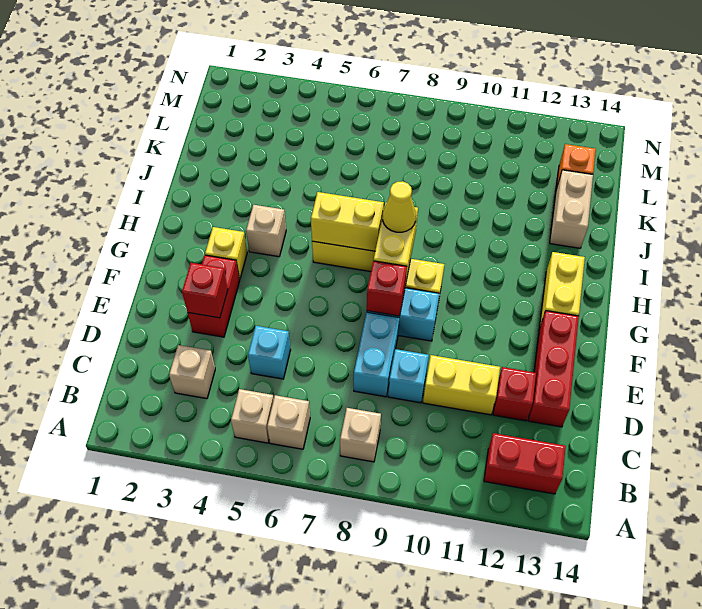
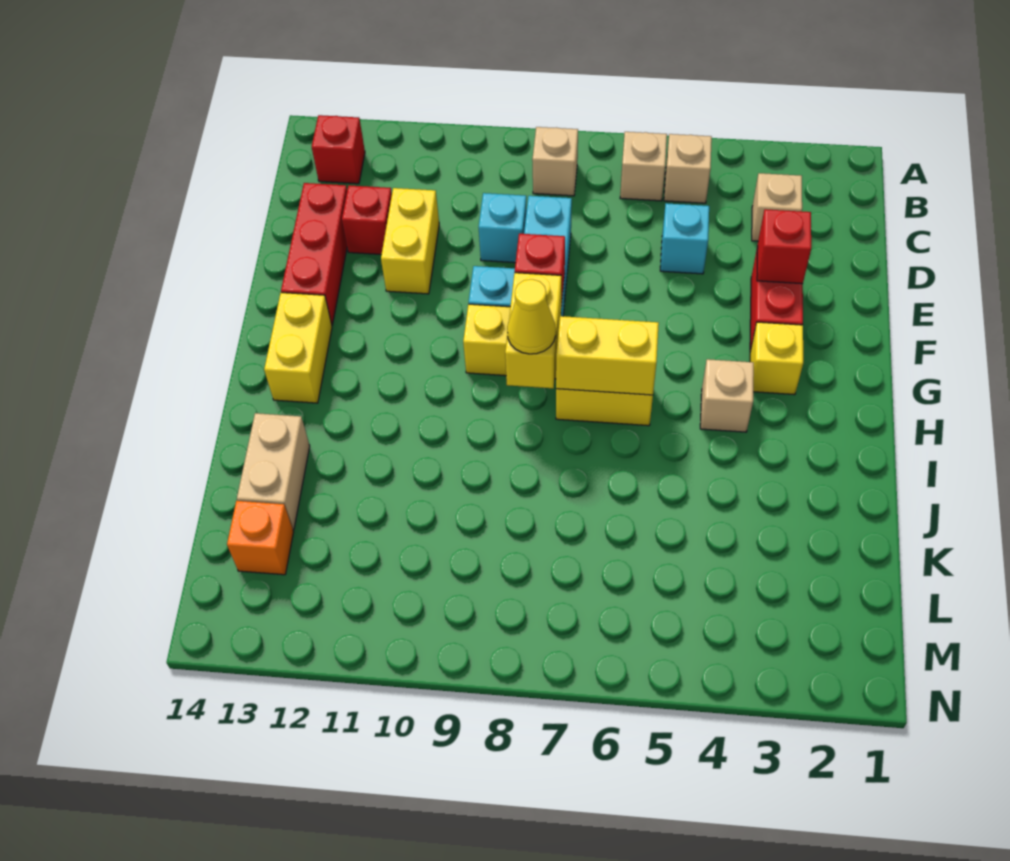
red brick B12:B13 level 1 -> red brick B13 level 1
yellow brick D10:D11 level 1 -> yellow brick D11:E11 level 1

